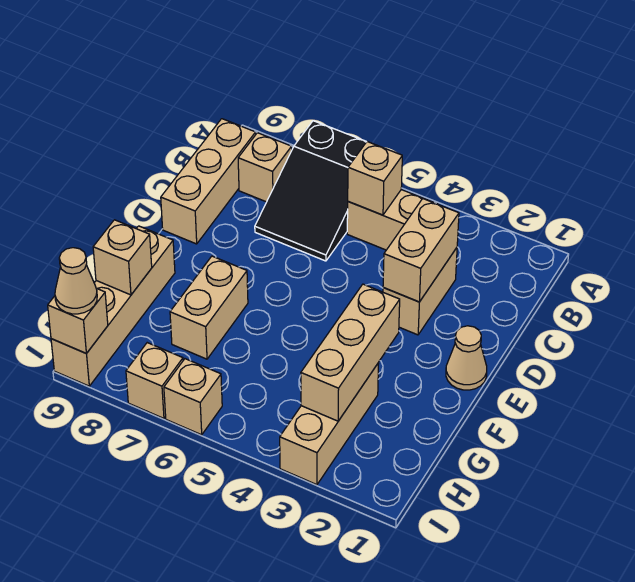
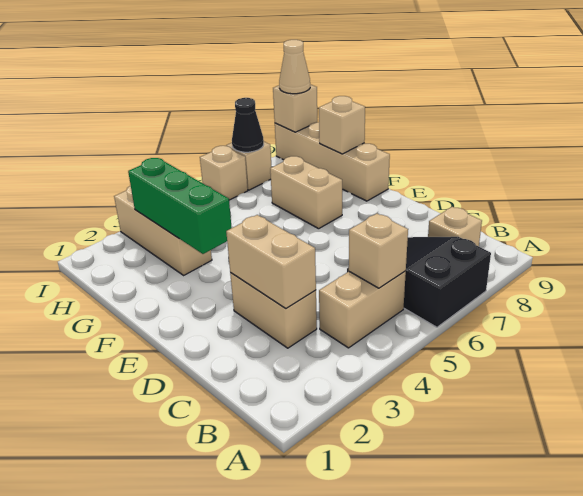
tan brick B9:D9 level 1 -> none
tan cone E1 level 1 -> none
tan brick F3:H3 level 2 -> green brick F3:H3 level 2
none -> black cone I7 level 2

